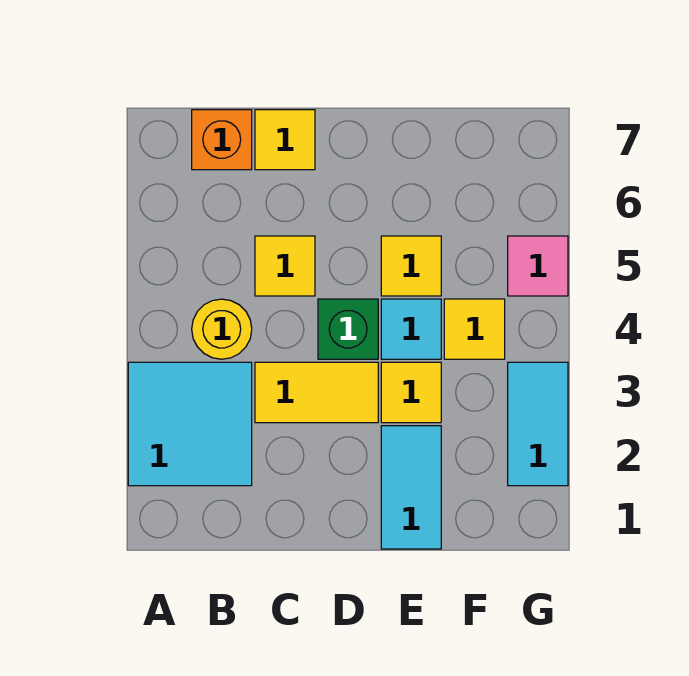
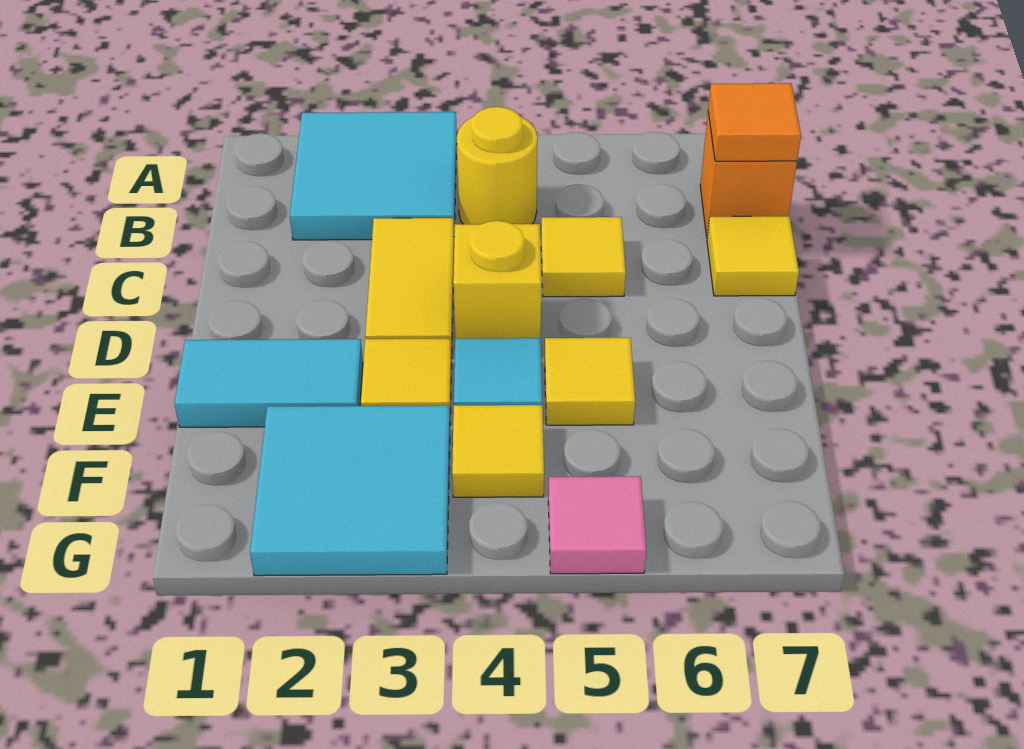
none -> orange tile B7 level 2
green brick D4 level 1 -> yellow brick D4 level 1
cyan tile G2:G3 level 1 -> cyan tile F2:G3 level 1

